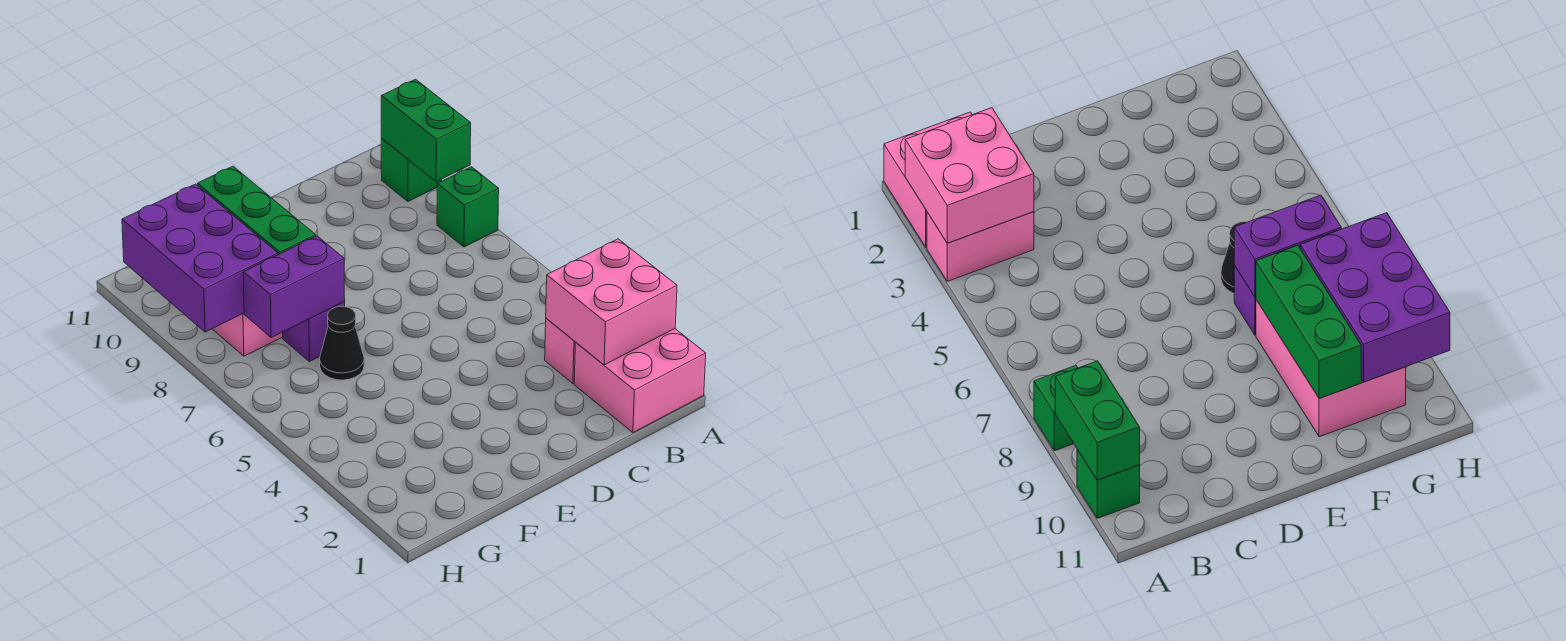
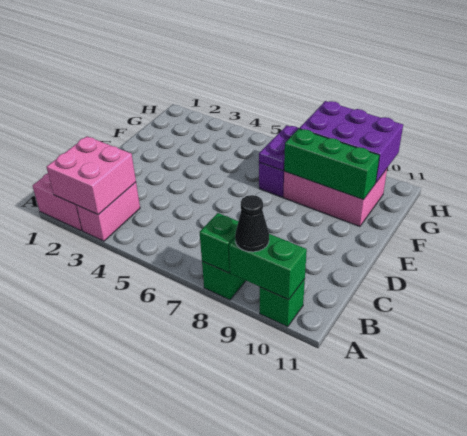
none -> green brick A8 level 2
black cone F6 level 1 -> black cone A9 level 3
purple brick F7:G7 level 2 -> purple plate F7:G7 level 2

